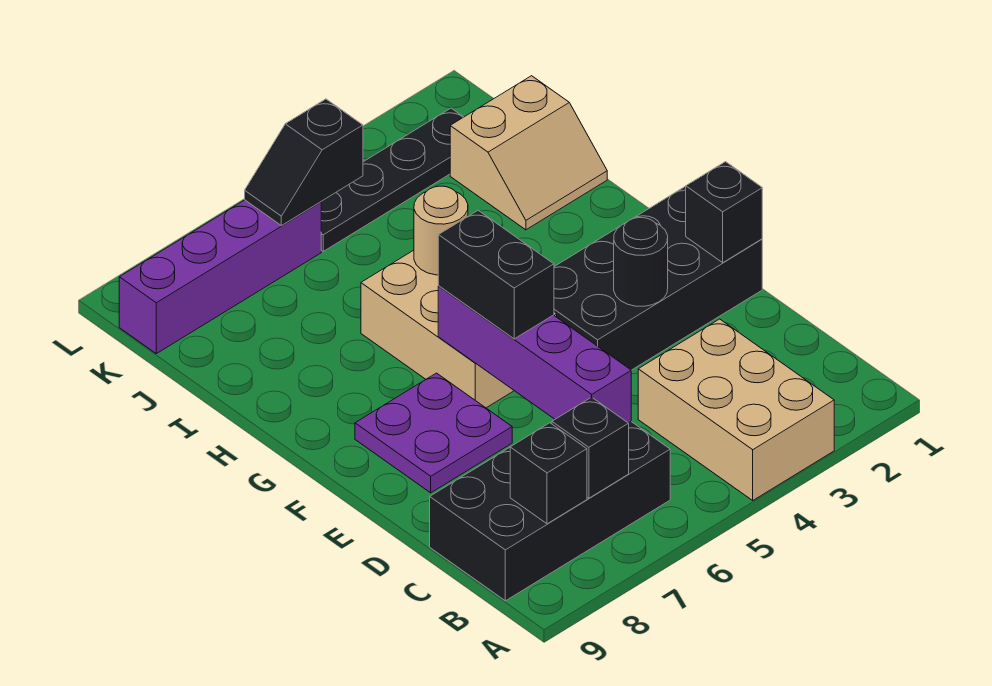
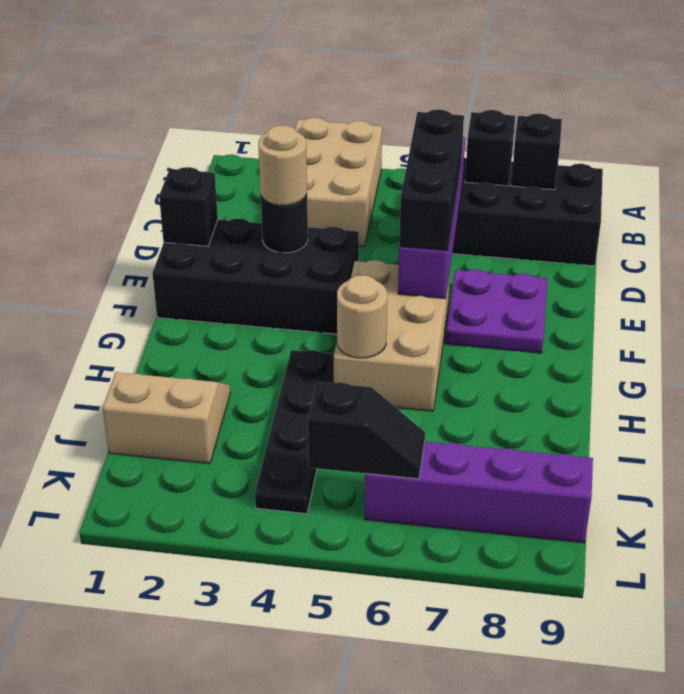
none -> tan round brick E3 level 3
black brick E6:F6 level 3 -> black brick D6:F6 level 3
black plate K2:K5 level 1 -> black plate H4:K4 level 1

